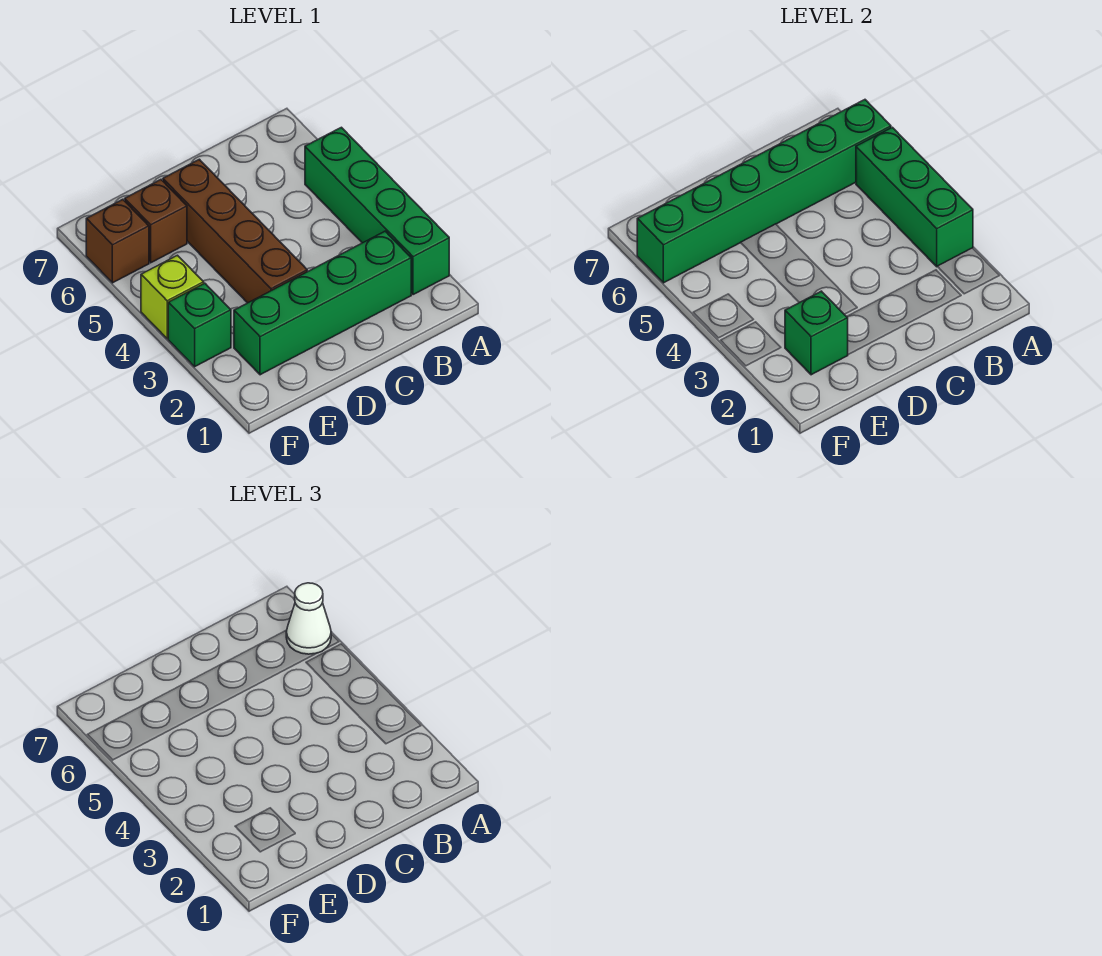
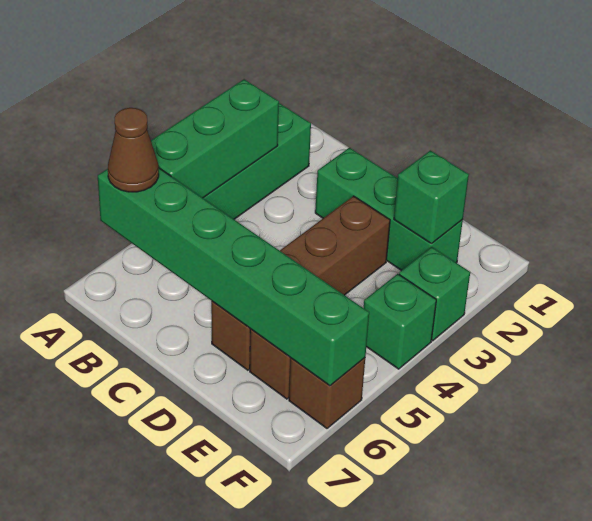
white cone A6 level 3 -> brown cone A6 level 3
green brick B2:E2 level 1 -> green brick C2:E2 level 1
lime brick F4 level 1 -> green brick F4 level 1

